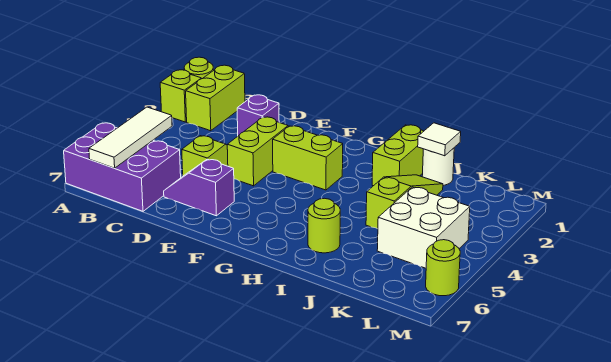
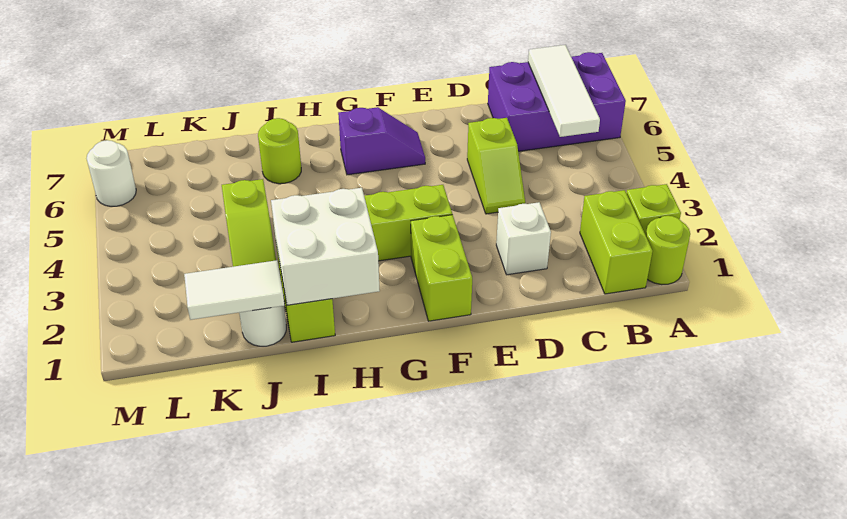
purple brick D2 level 1 -> white brick D2 level 1
purple slope D6:E6 level 1 top E -> purple slope F6:G6 level 1 top G
lime brick E3:E4 level 1 -> lime brick F1:F2 level 1
white tile J1 level 2 -> white tile J1:K1 level 2
white brick K4:L5 level 1 -> white brick H1:I2 level 2
lime round brick M6 level 1 -> white round brick M6 level 1

